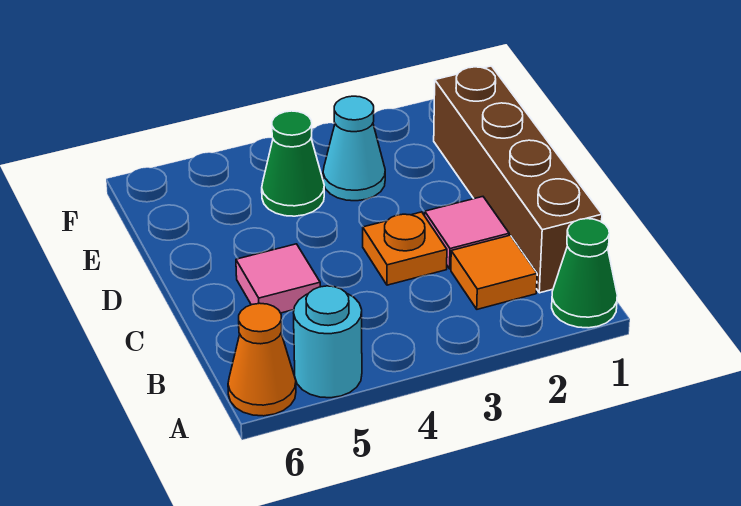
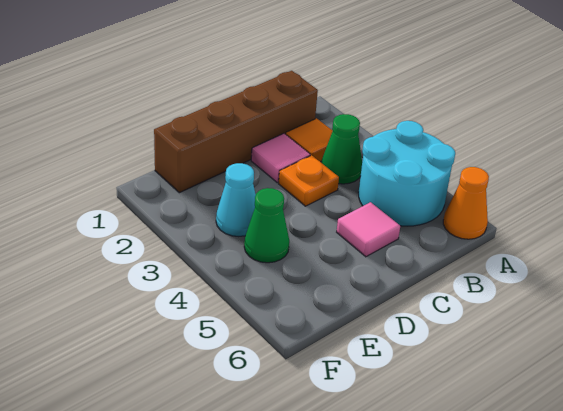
green cone A1 level 1 -> green cone B3 level 1
cyan round brick A5 level 1 -> cyan round brick A4:B5 level 1

